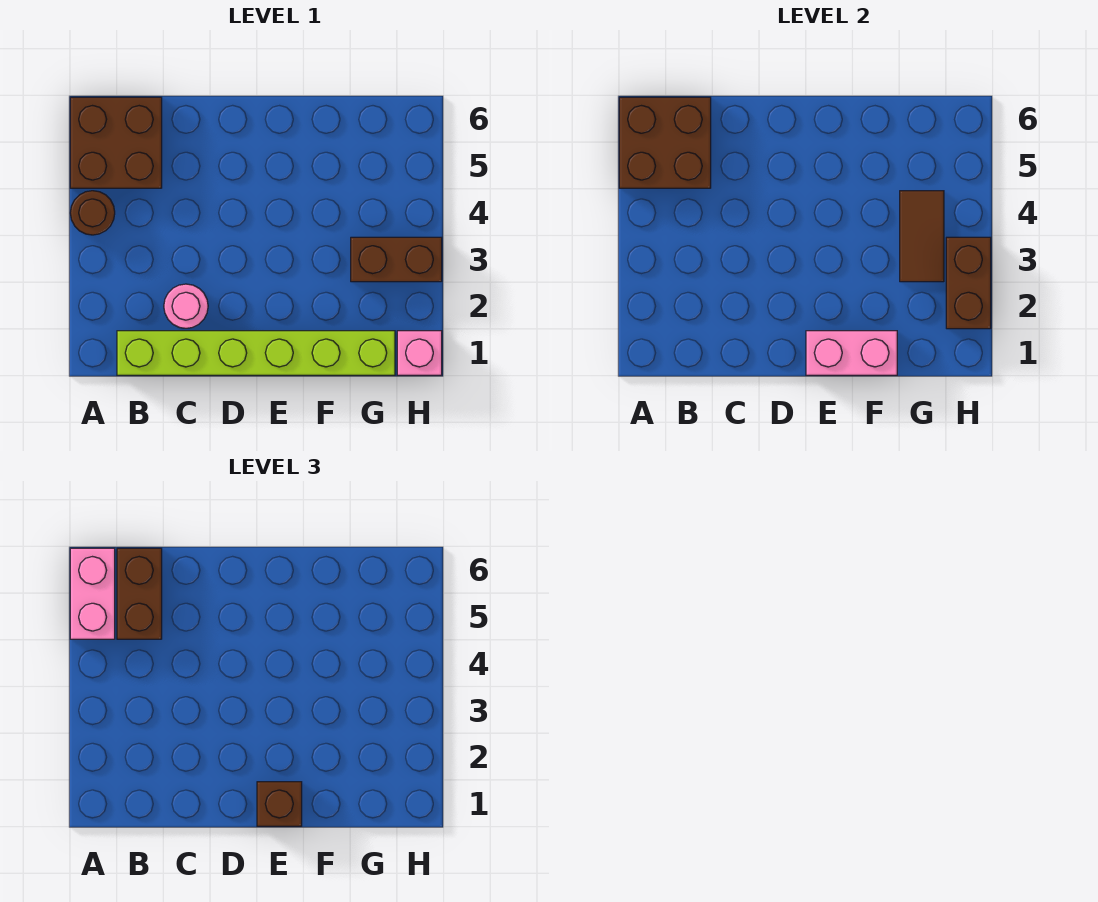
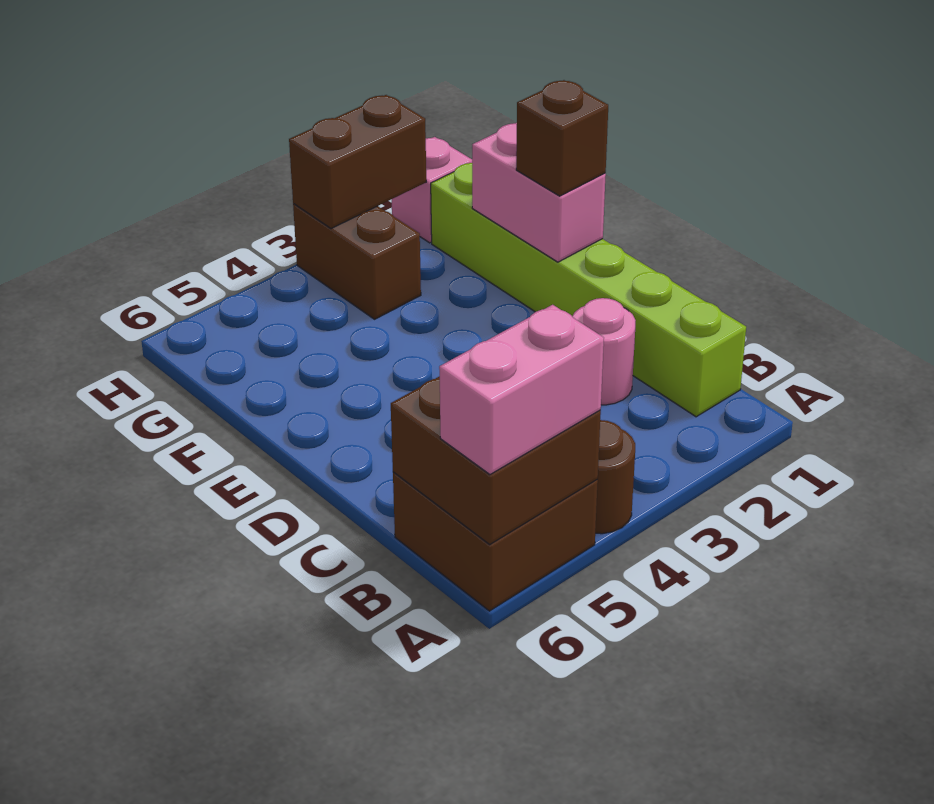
brown brick B5:B6 level 3 -> none
brown tile G3:G4 level 2 -> none

